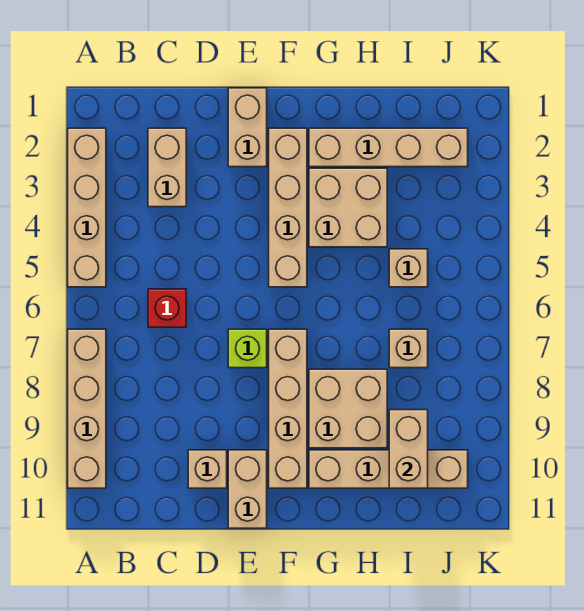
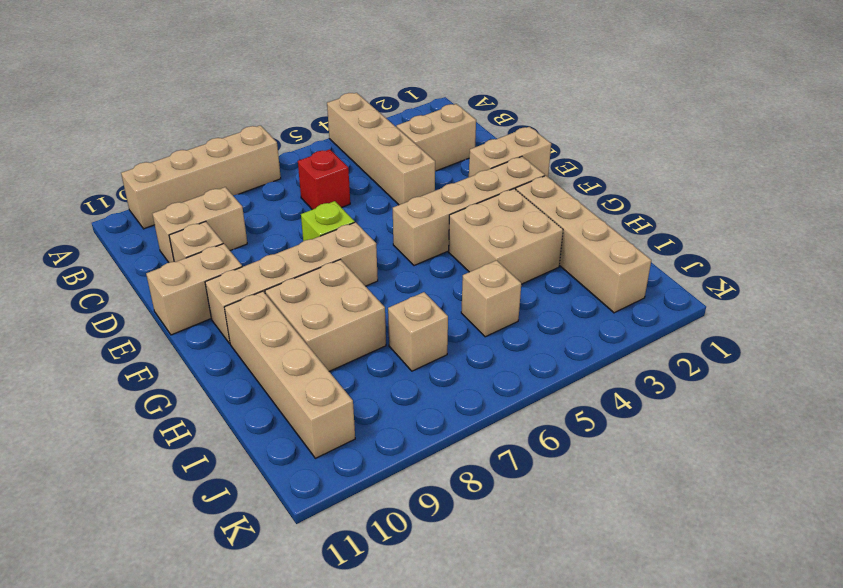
tan brick A2:A5 level 1 -> tan brick A4:D4 level 1
tan brick I9:I10 level 2 -> tan brick C9:C10 level 1

